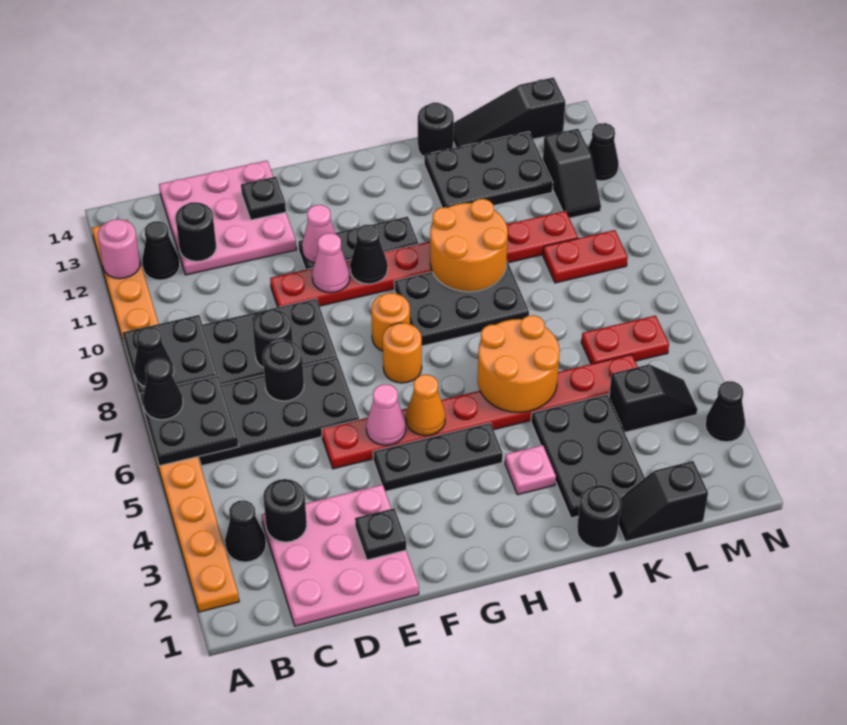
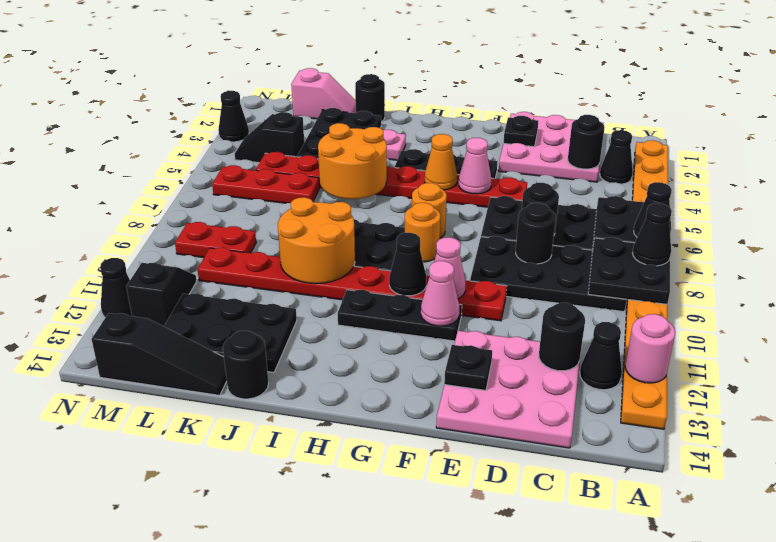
black slope K1:L1 level 1 top L -> pink slope K1:L1 level 1 top L
red plate L6:M6 level 1 -> red plate K6:M6 level 1

